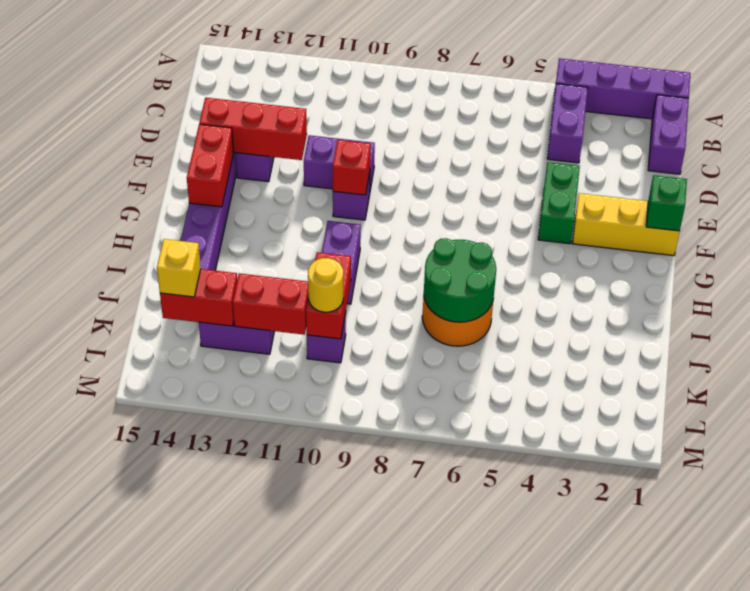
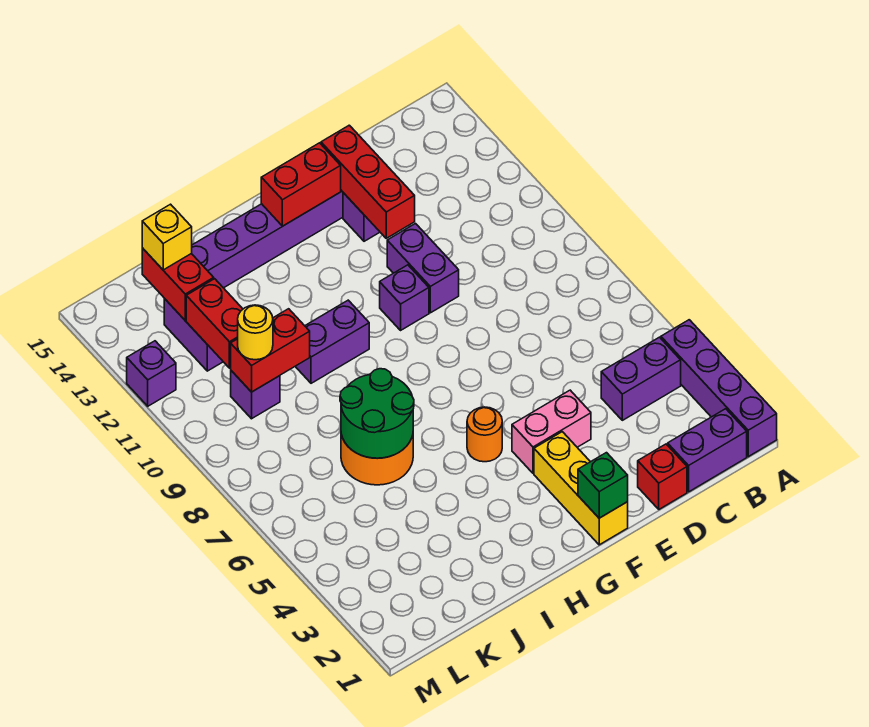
green brick E4:F4 level 1 -> pink brick E4:F4 level 1
red brick F10 level 2 -> red brick D1 level 1
none -> orange round brick G5 level 1
none -> purple brick M12 level 1

